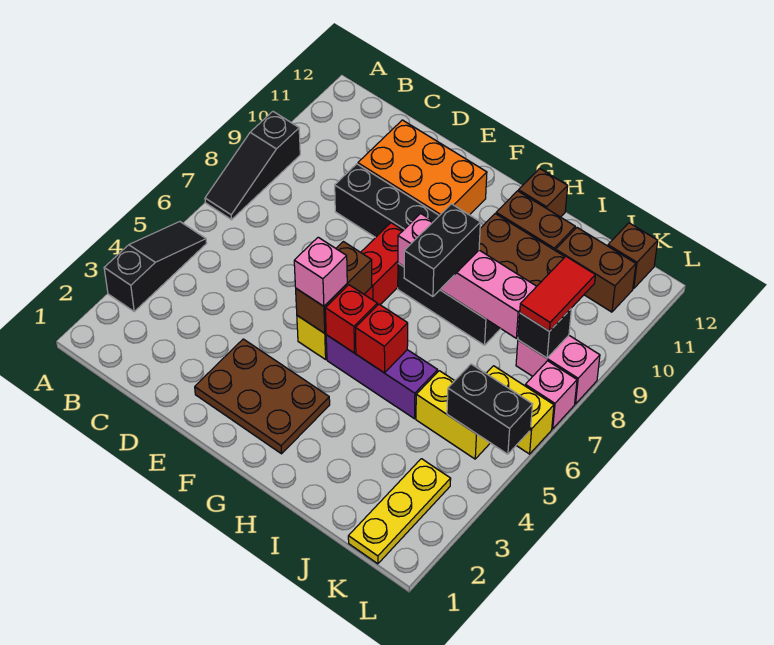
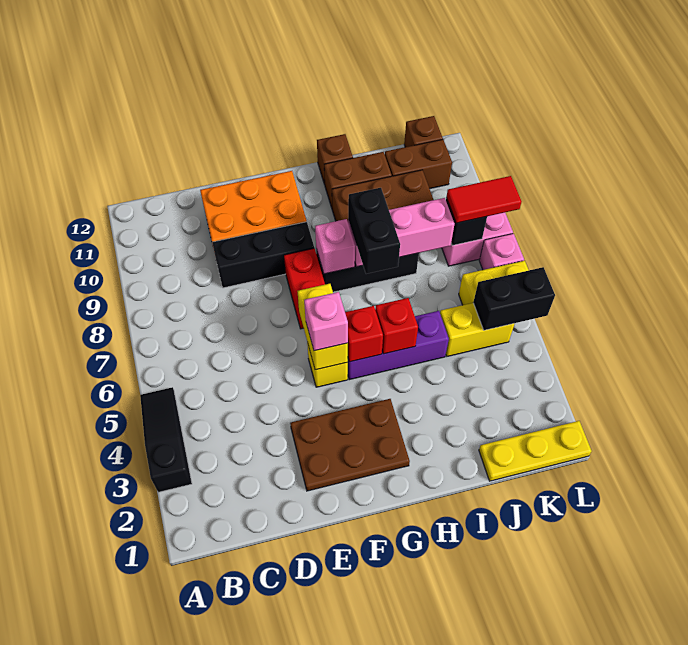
black slope A7:A9 level 1 top 9 -> none
brown brick F5:F6 level 2 -> yellow brick F5:F6 level 2
yellow plate K1:K3 level 1 -> yellow plate J1:L1 level 1
red tile K8:K9 level 3 -> red tile K8:L8 level 3

